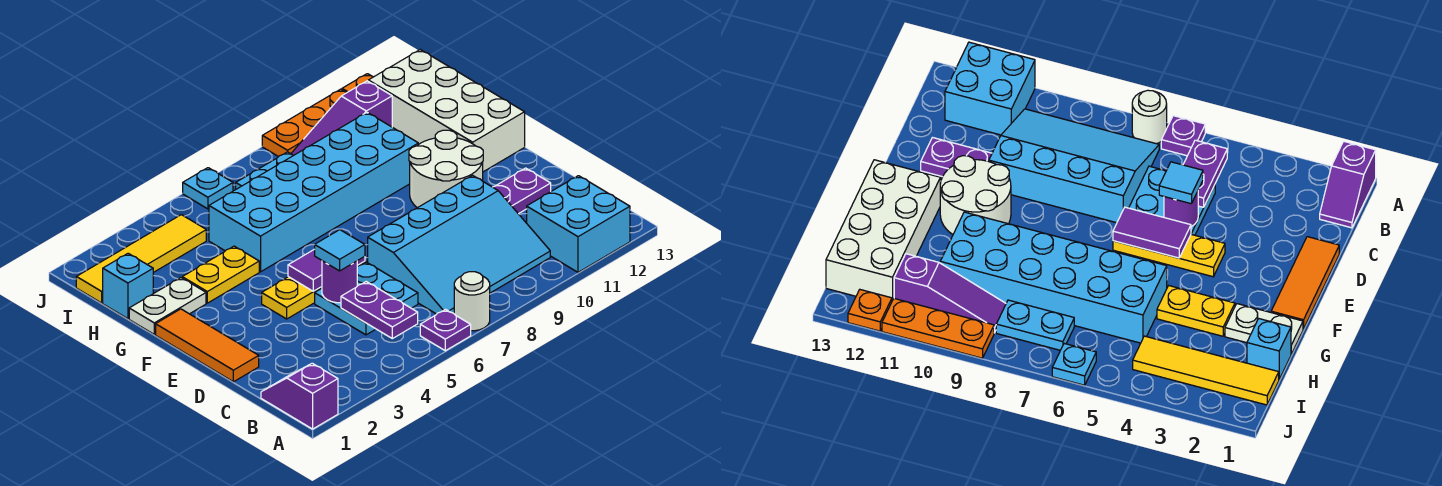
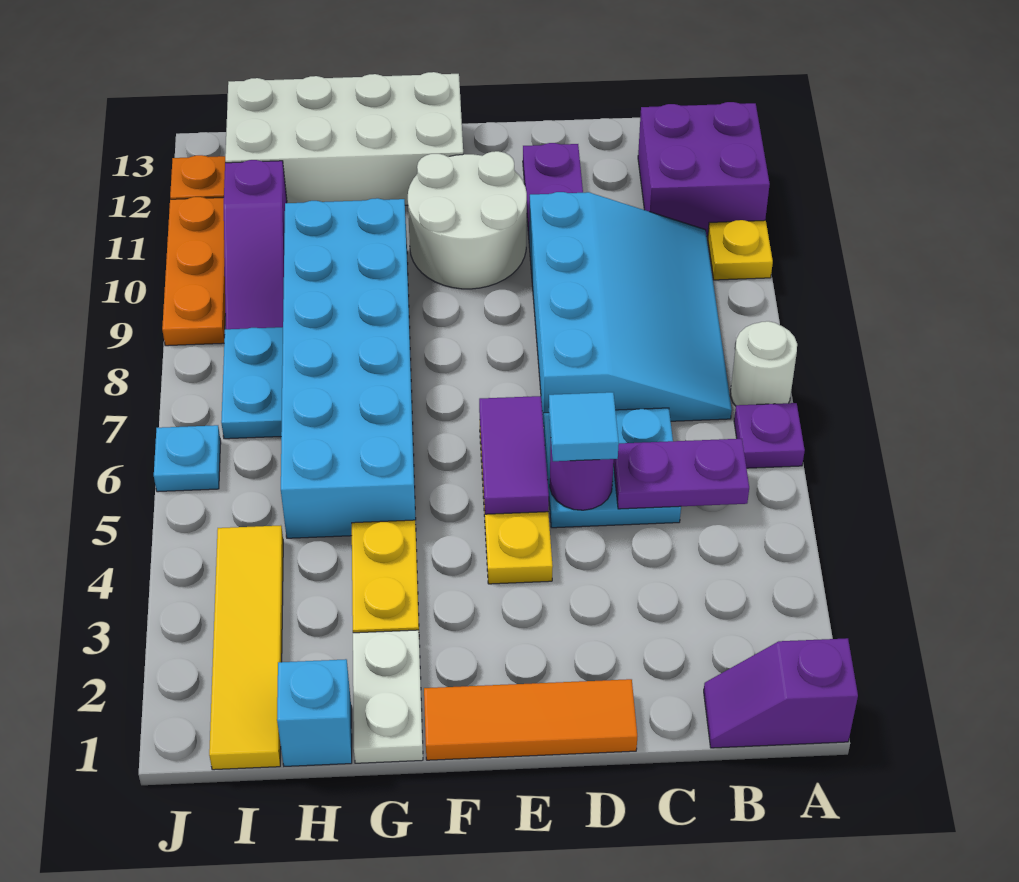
none -> yellow plate A10 level 1
cyan brick A11:B12 level 1 -> purple brick A11:B12 level 1

